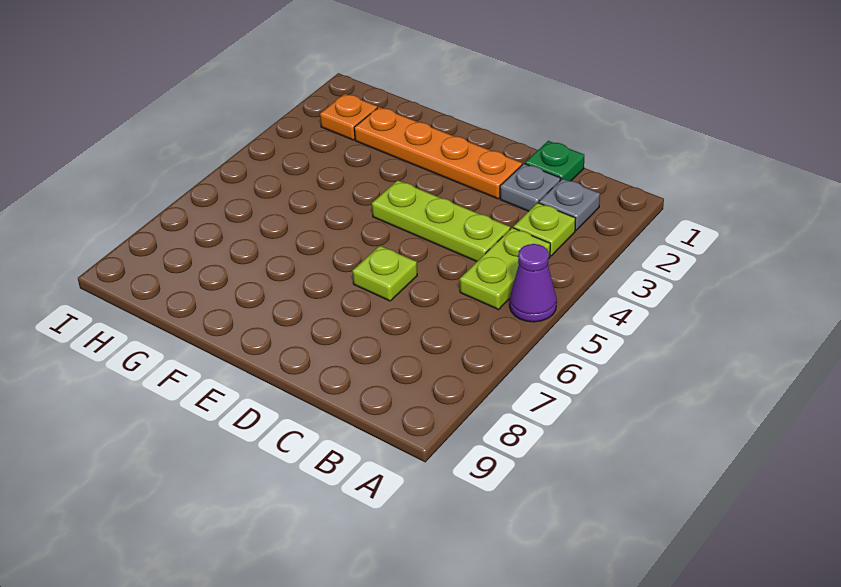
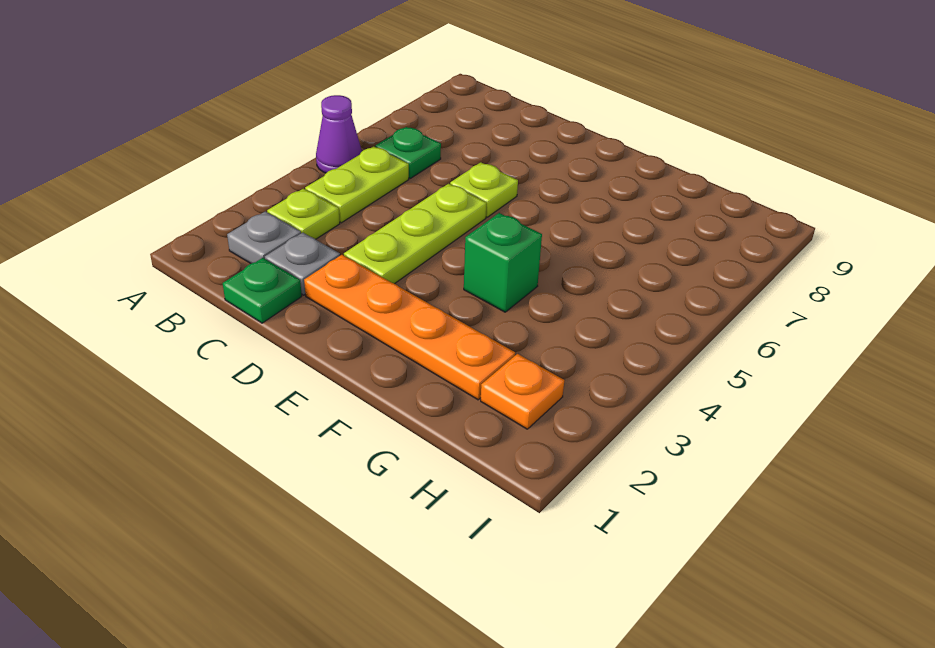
none -> green plate B6 level 1
lime plate C4:E4 level 1 -> lime plate D3:D5 level 1
none -> green brick F4 level 1

